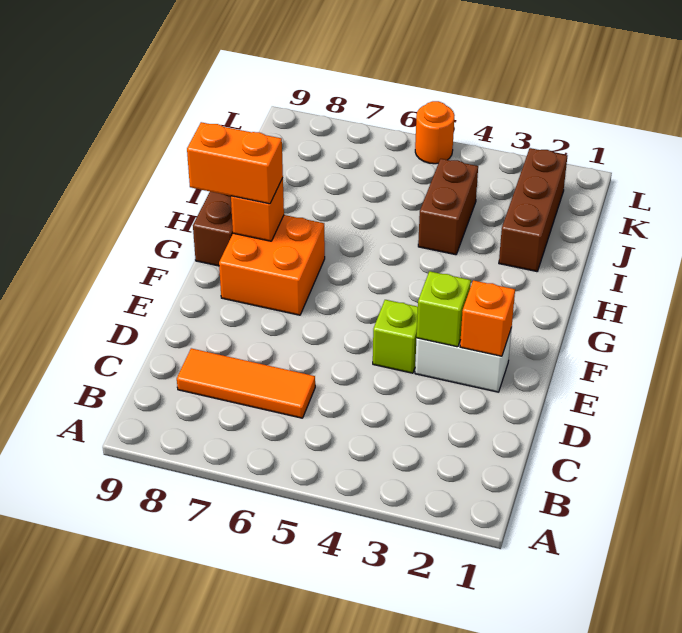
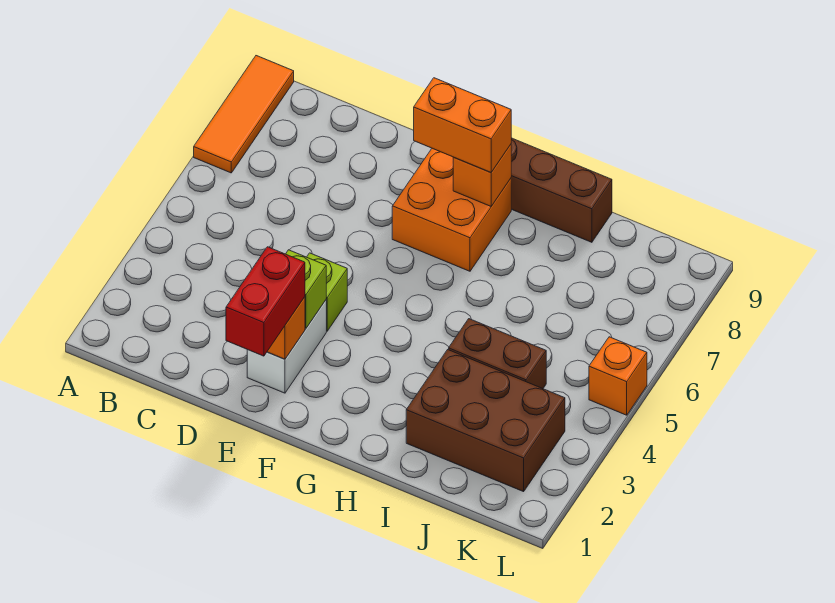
orange tile C6:C8 level 1 -> orange tile A7:A9 level 1
none -> red brick E1:E2 level 3
orange brick G8:G9 level 3 -> orange brick F8:G8 level 3
brown brick I2:K2 level 1 -> brown brick I2:K3 level 1
orange round brick L5 level 1 -> orange brick L5 level 1

